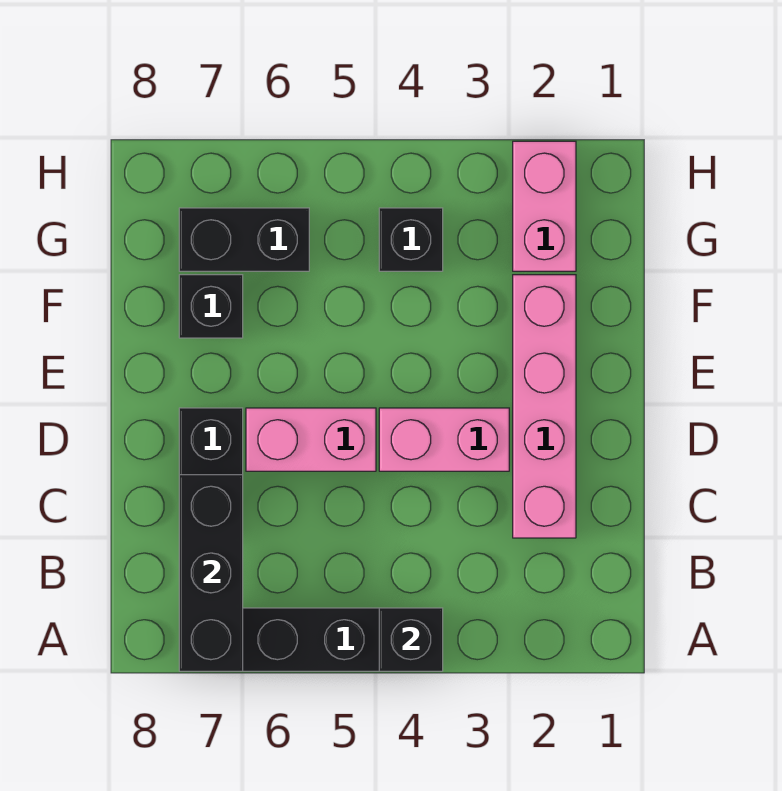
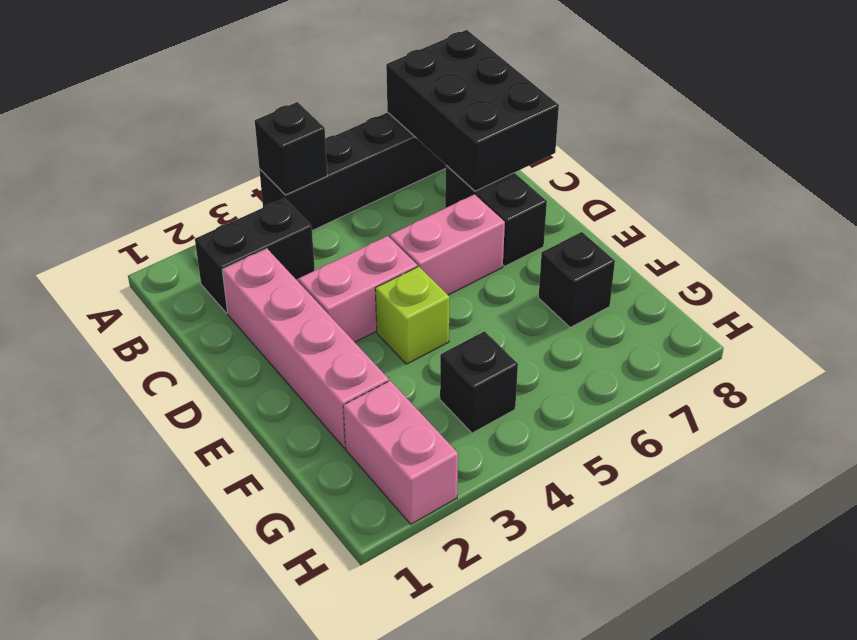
black brick A7:C7 level 2 -> black brick A7:C8 level 2
none -> lime brick E4 level 1
black brick G6:G7 level 1 -> black brick B2:B3 level 1

